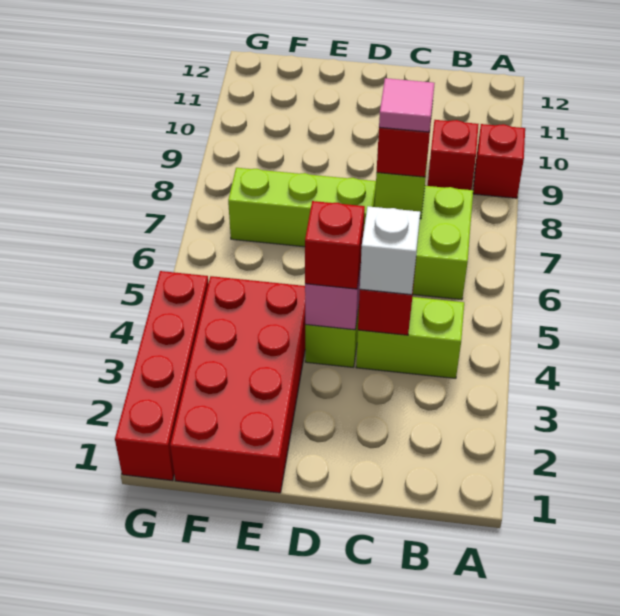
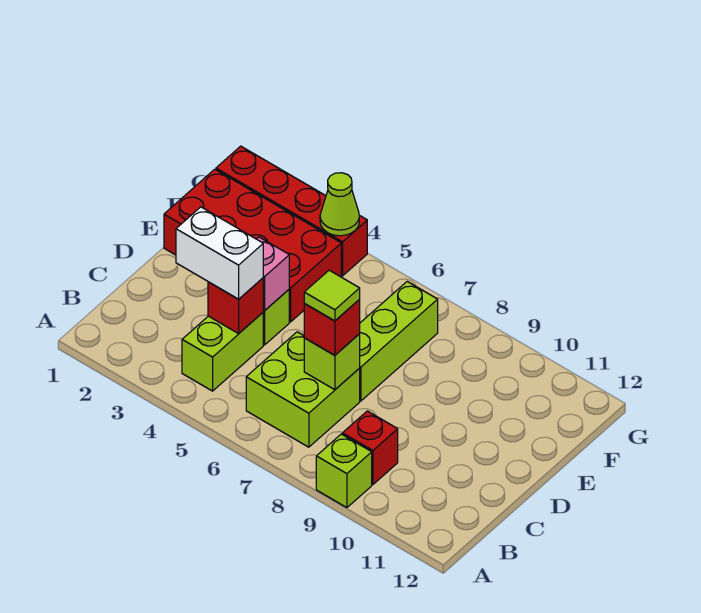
red brick A9 level 1 -> lime brick A9 level 1
white brick C4 level 3 -> white brick C3:C4 level 3
pink tile C7 level 4 -> lime tile C7 level 4
red brick D4 level 3 -> none
none -> lime cone G4 level 2

